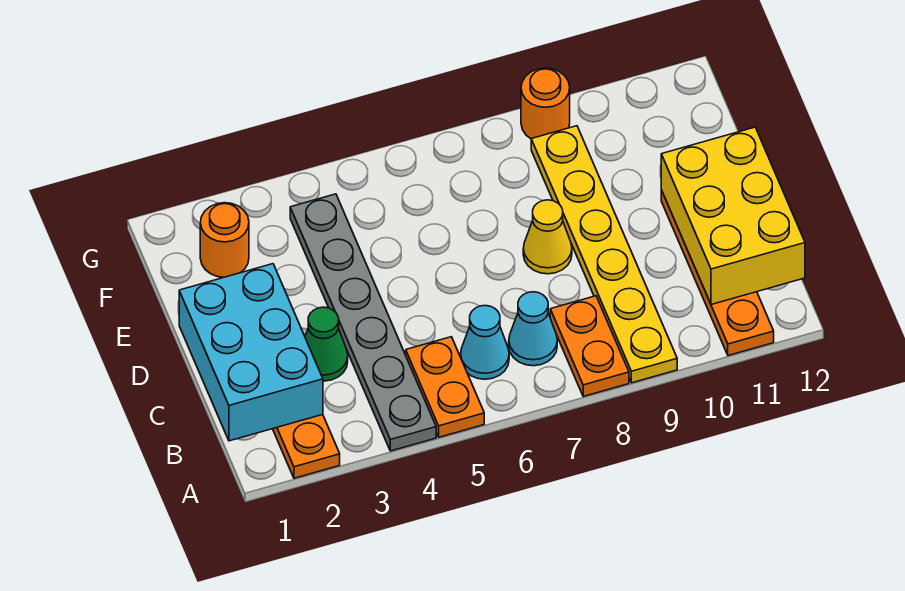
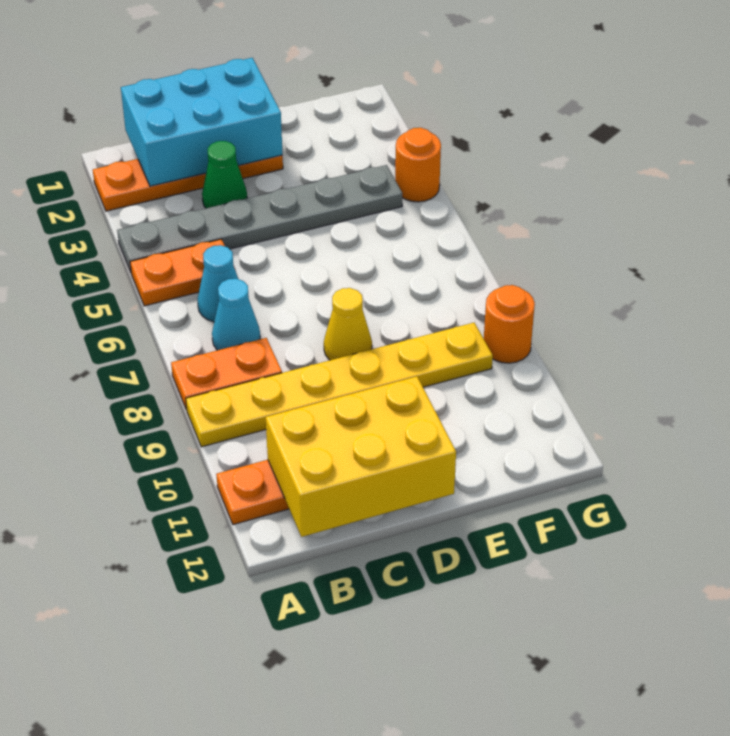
orange round brick F2 level 1 -> orange round brick G4 level 1

